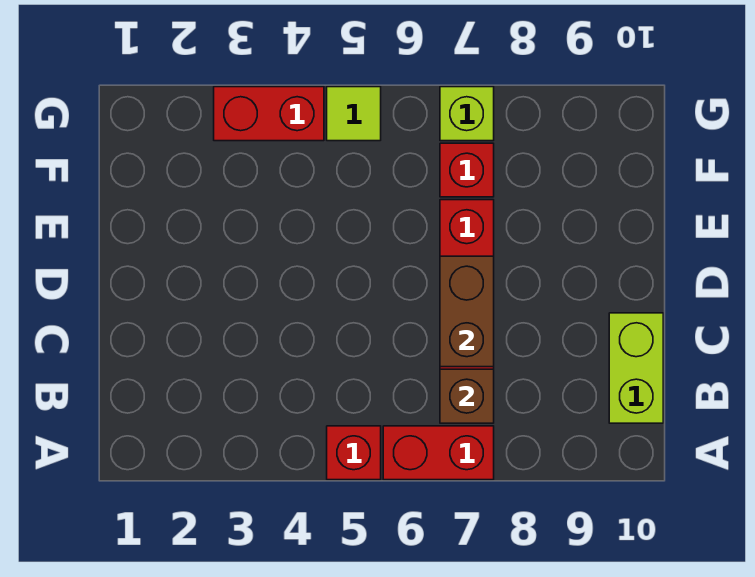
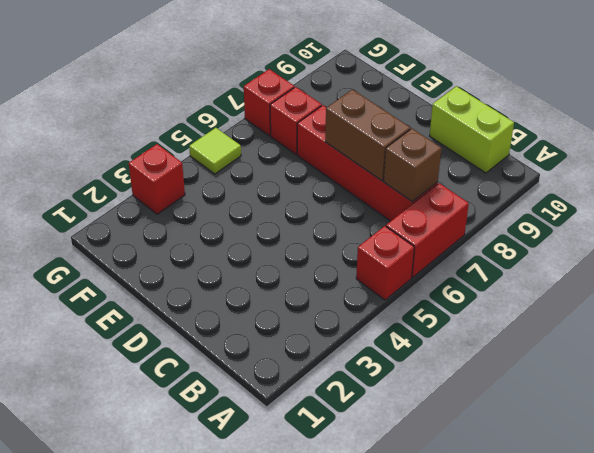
red brick G3:G4 level 1 -> red brick G3 level 1
lime brick G7 level 1 -> red brick G7 level 1

